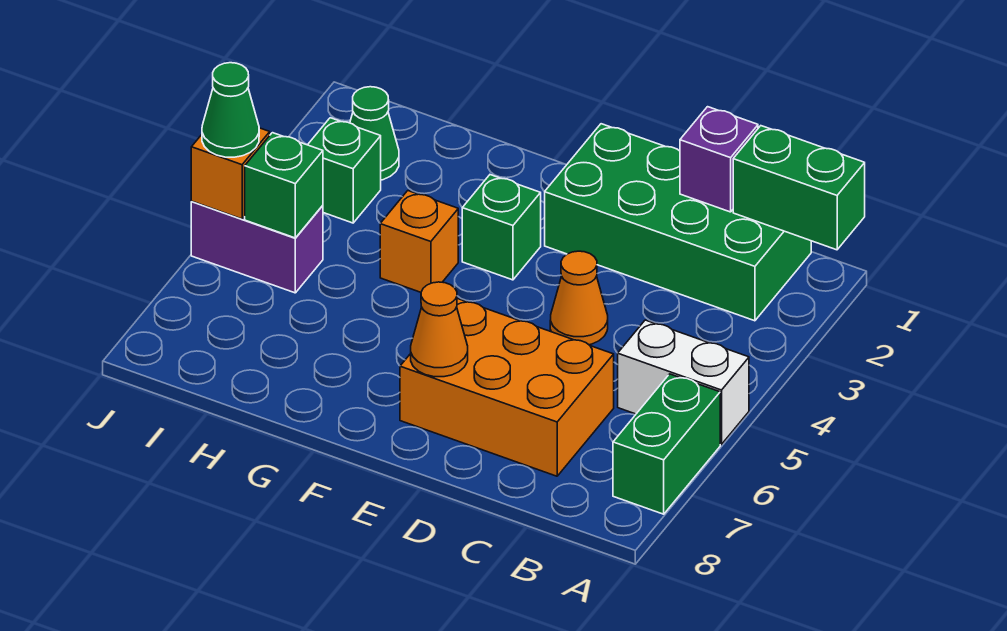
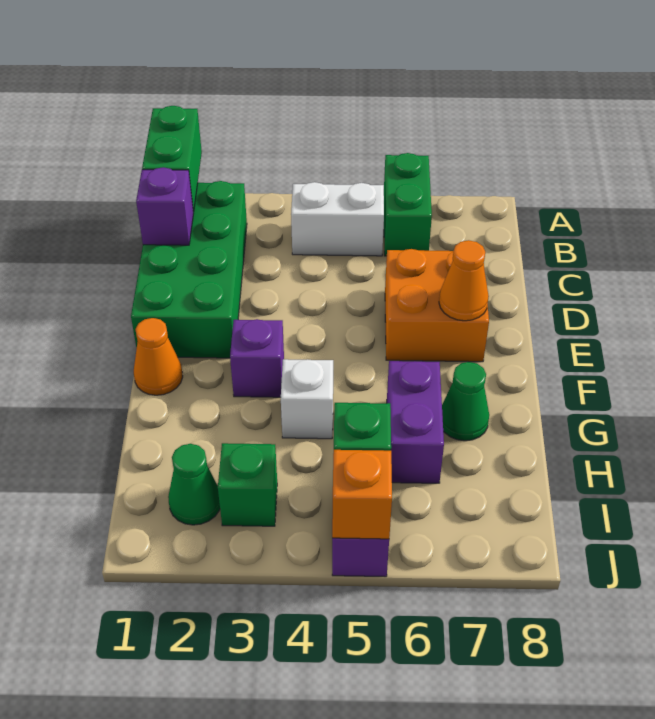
white brick A5:B5 level 1 -> white brick B4:B5 level 1
green brick A6:A7 level 1 -> green brick A6:B6 level 1
orange brick C6:E7 level 1 -> orange brick D6:E7 level 1
orange cone D4 level 1 -> orange cone F1 level 1
green brick F3 level 1 -> purple brick F3 level 1
orange brick G4 level 1 -> white brick G4 level 1
none -> purple brick G6:H6 level 1
green cone J5 level 3 -> green cone G7 level 1

